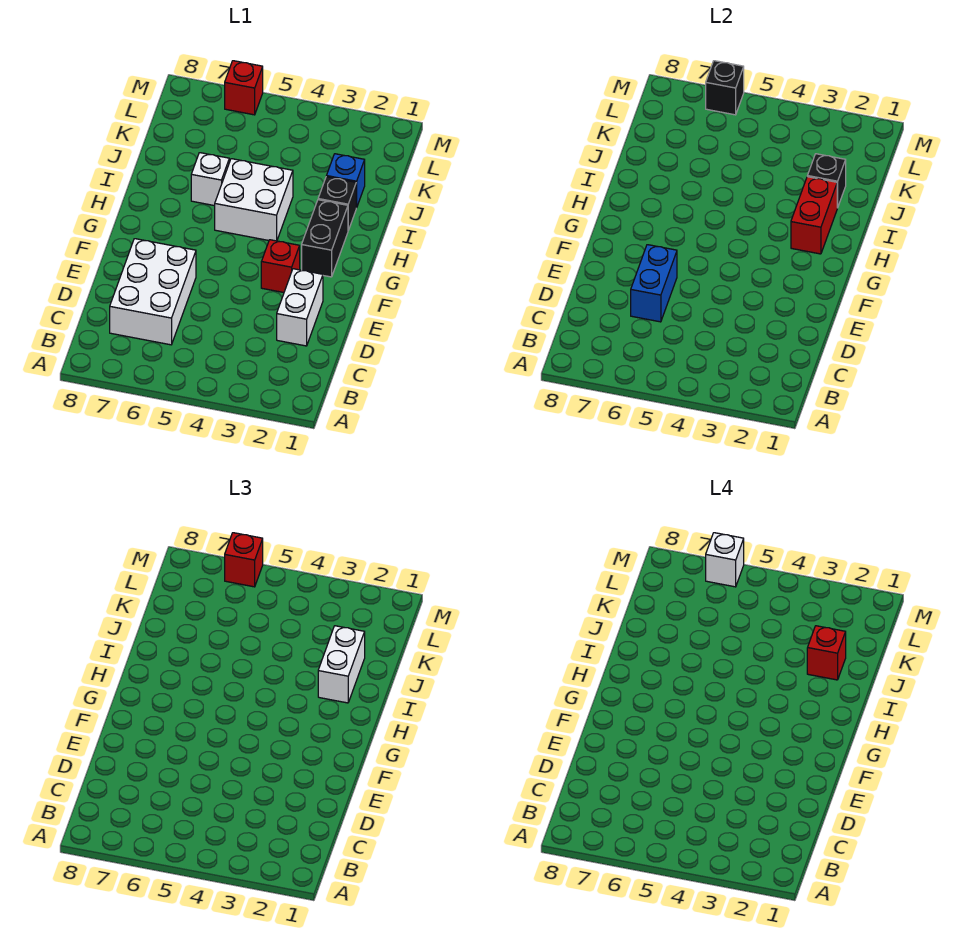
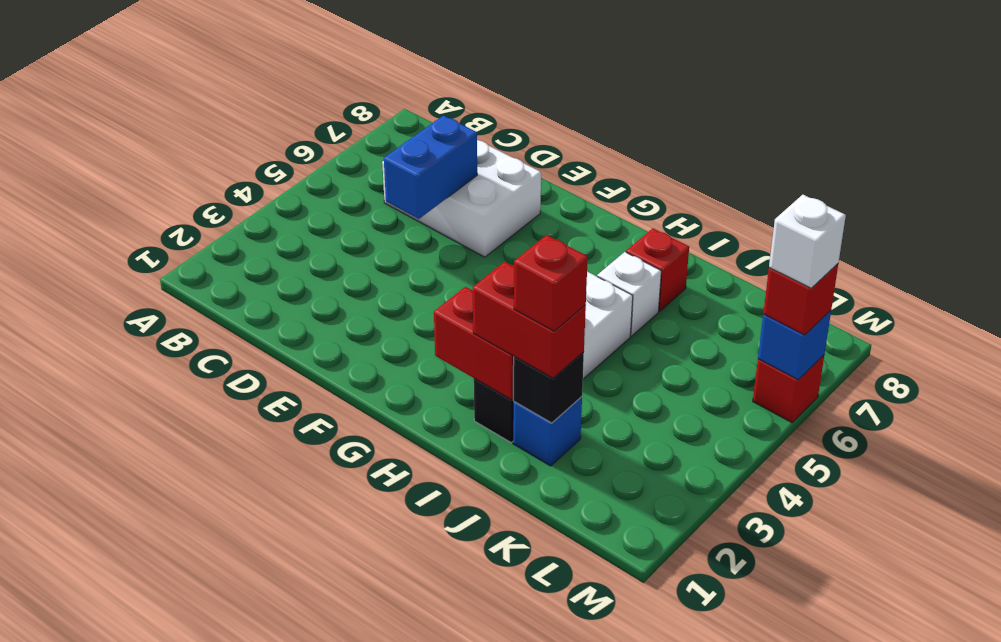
white brick D2:E2 level 1 -> none
blue brick D6:E6 level 2 -> blue brick D5:D6 level 2
red brick F3 level 1 -> red brick I7 level 1
black brick G2:H2 level 1 -> none
white brick I2:J2 level 3 -> red brick I2:J2 level 3
black brick M6 level 2 -> blue brick M6 level 2

